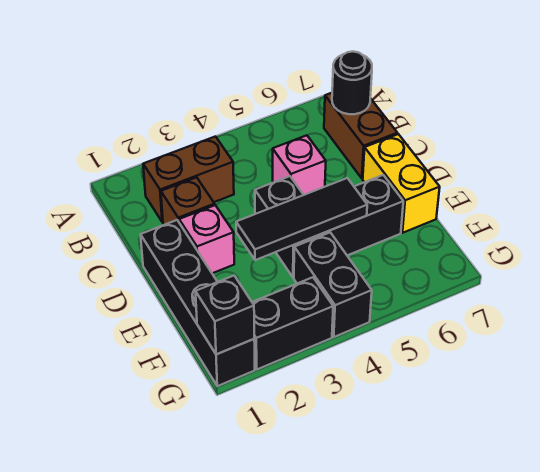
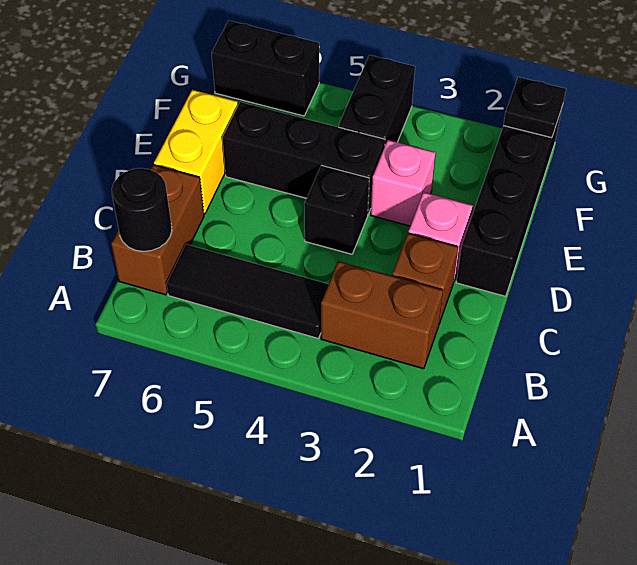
pink brick C5 level 1 -> pink brick E3 level 1
black tile E3:E5 level 2 -> black tile B4:B6 level 1
black brick G1 level 2 -> black plate G1 level 2
black brick G2:G3 level 1 -> black brick G6:G7 level 1

